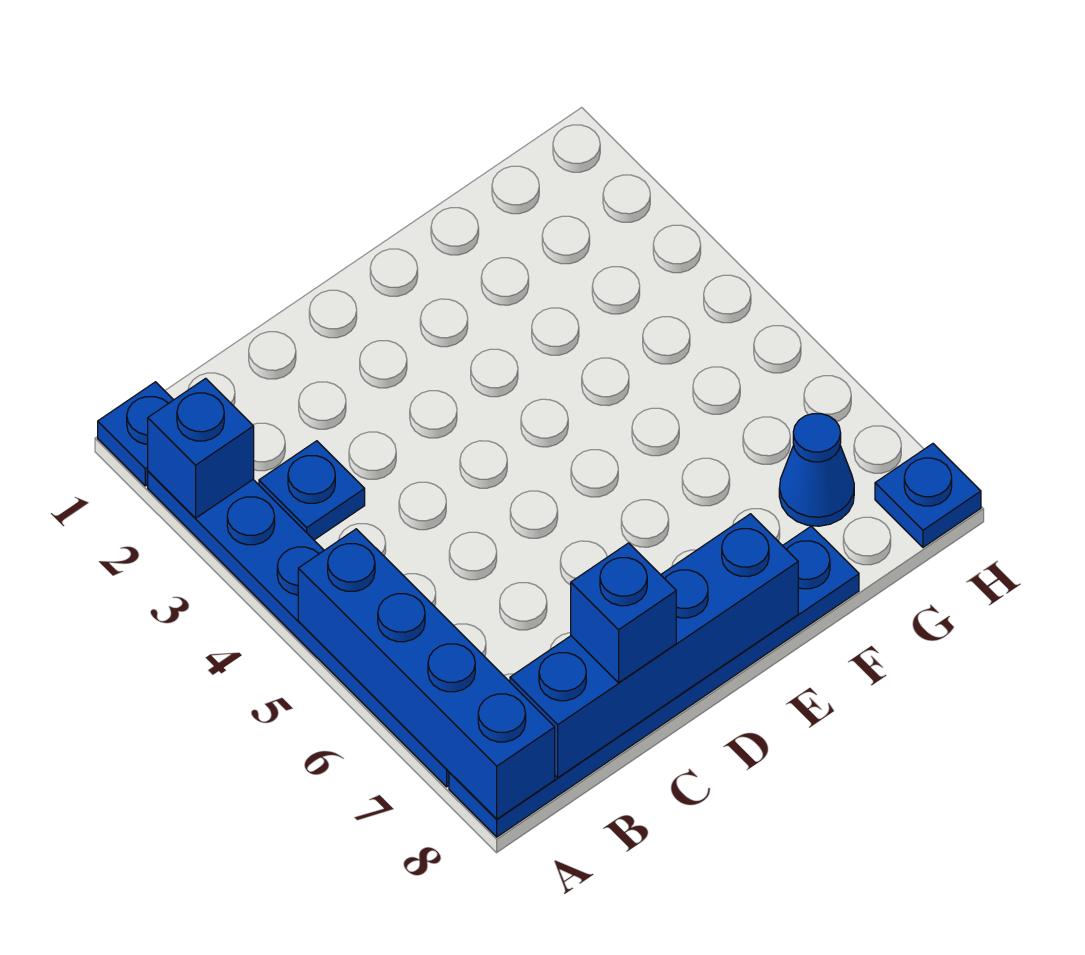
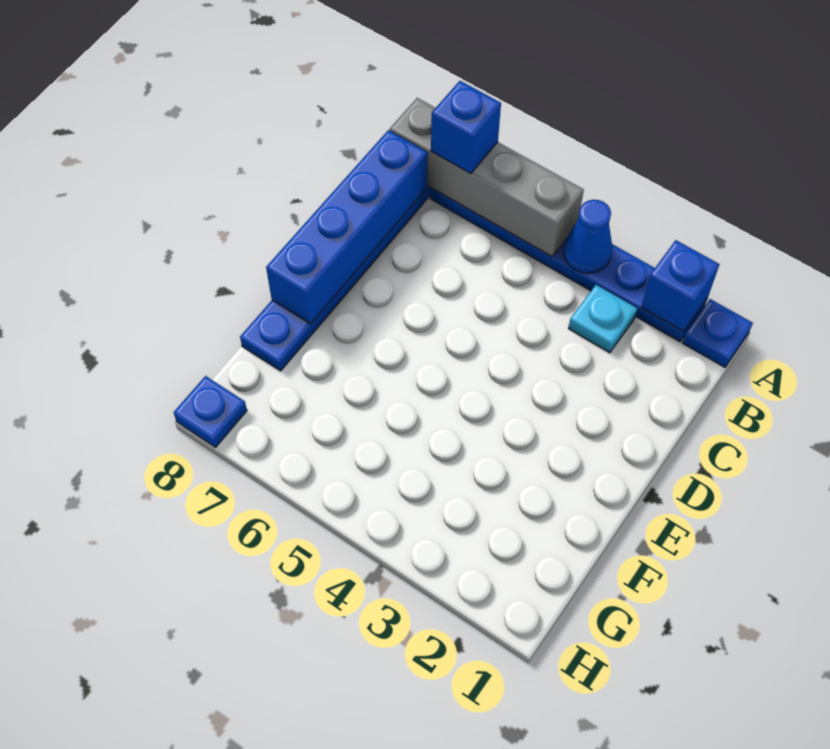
blue brick A5:A8 level 2 -> grey brick A5:A8 level 2
blue plate B3 level 1 -> cyan plate B3 level 1
blue brick C8 level 3 -> blue brick A7 level 3
blue cone G7 level 1 -> blue cone A4 level 2

